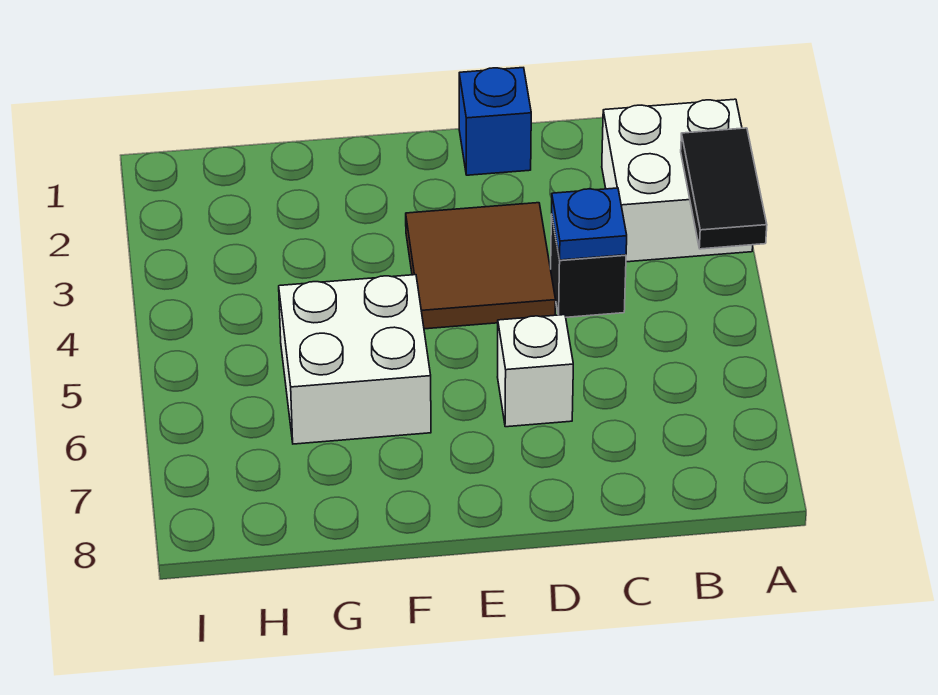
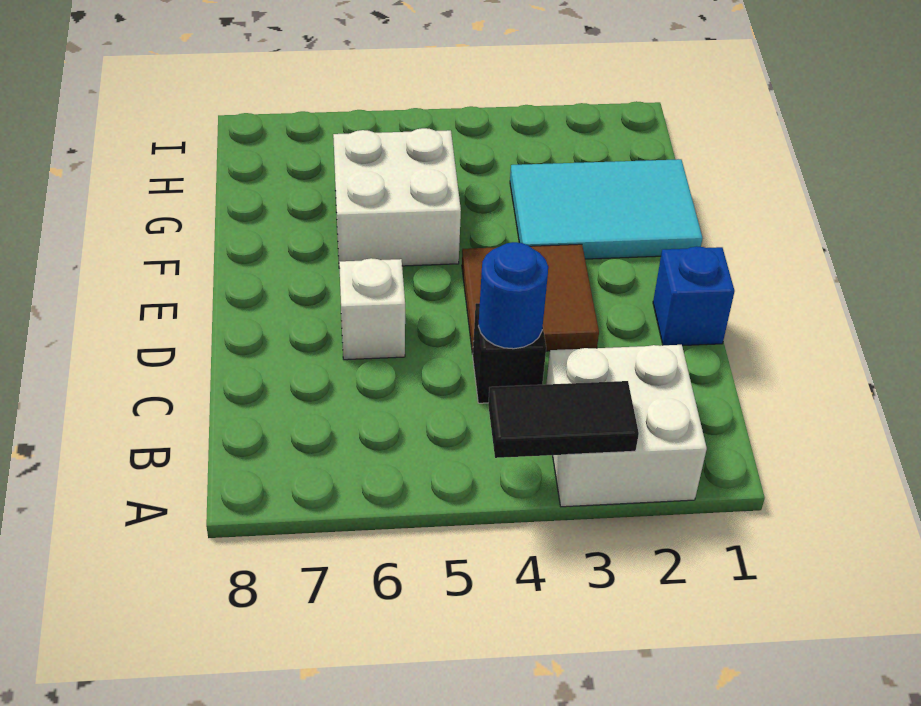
blue plate C4 level 2 -> blue round brick C4 level 2
none -> cyan tile F1:G3 level 1

